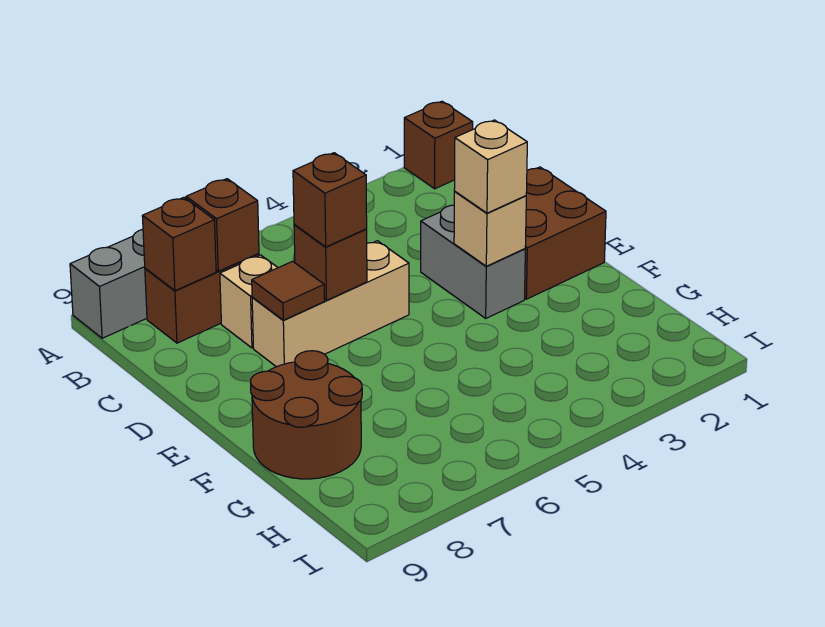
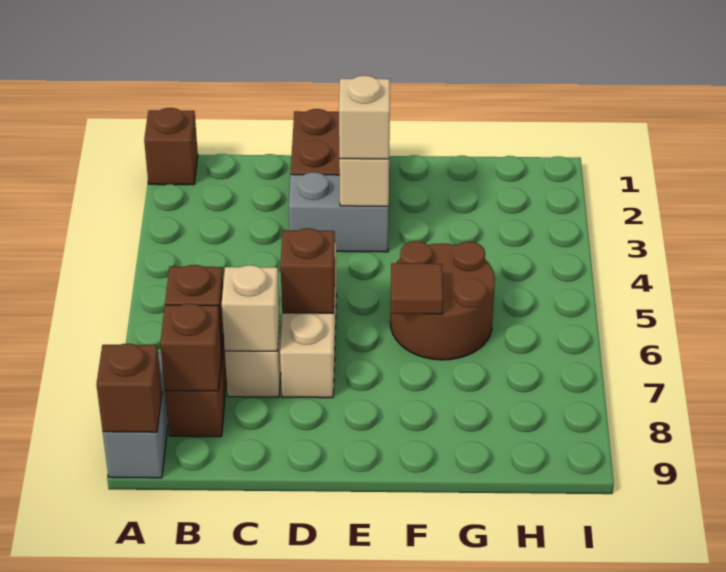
none -> tan brick C7 level 2
brown brick D6 level 3 -> brown brick A9 level 2
brown tile D7 level 2 -> brown tile F6 level 2
brown round brick F8:G9 level 1 -> brown round brick F5:G6 level 1

